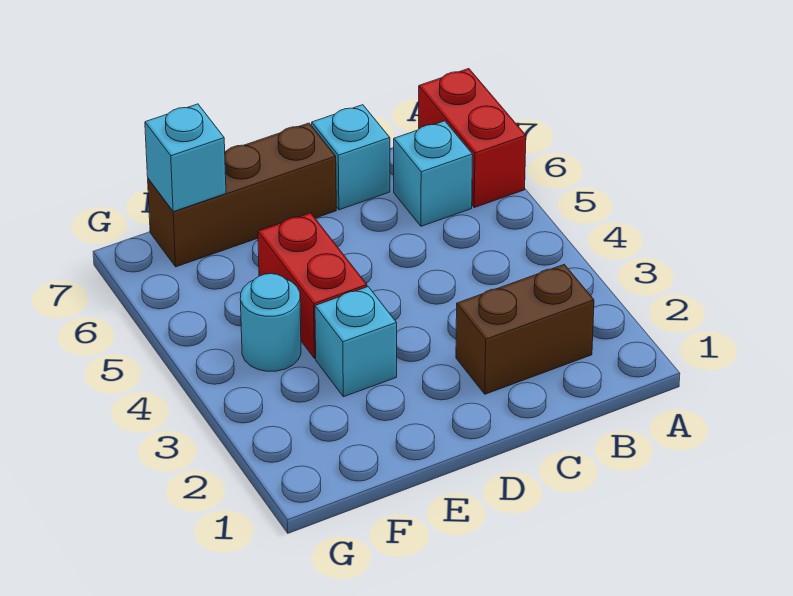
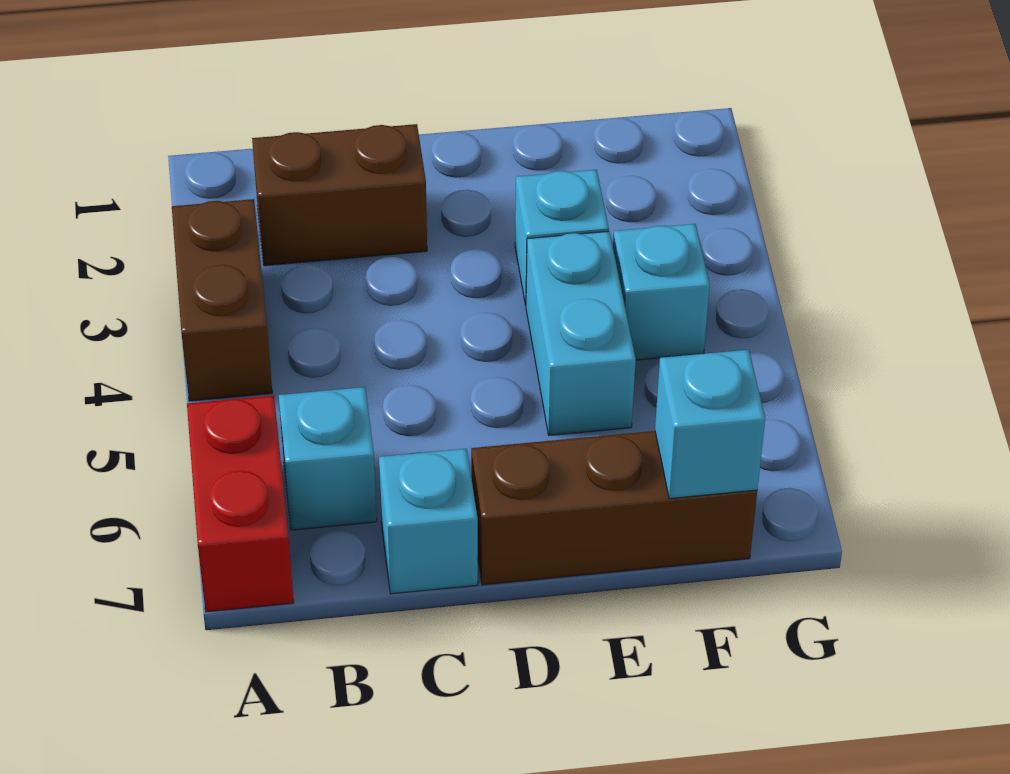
none -> brown brick A3:A4 level 1
red brick E4:E5 level 1 -> cyan brick E4:E5 level 1
cyan round brick F4 level 1 -> cyan brick F4 level 1

